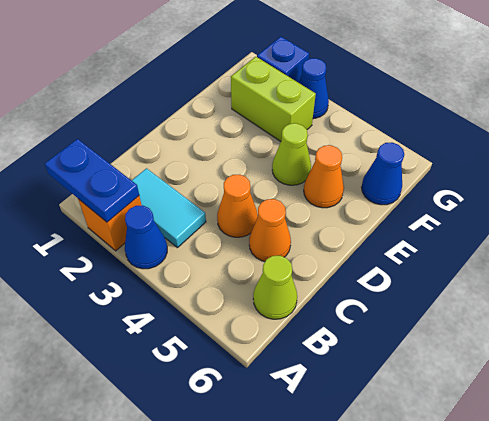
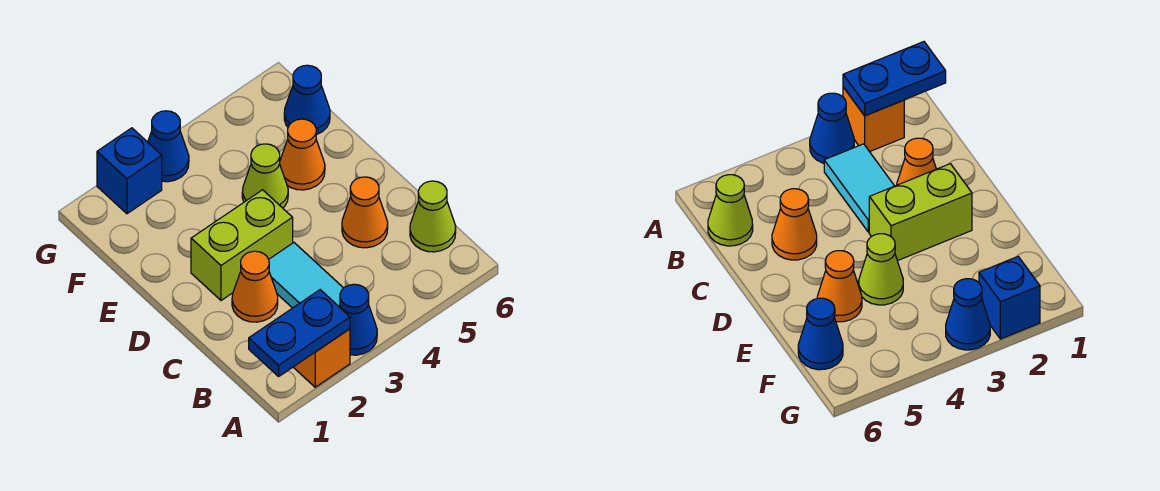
cyan tile B2:B3 level 1 -> cyan tile B3:C3 level 1
orange cone C4 level 1 -> orange cone C2 level 1
lime brick F2:F3 level 1 -> lime brick D2:D3 level 1

